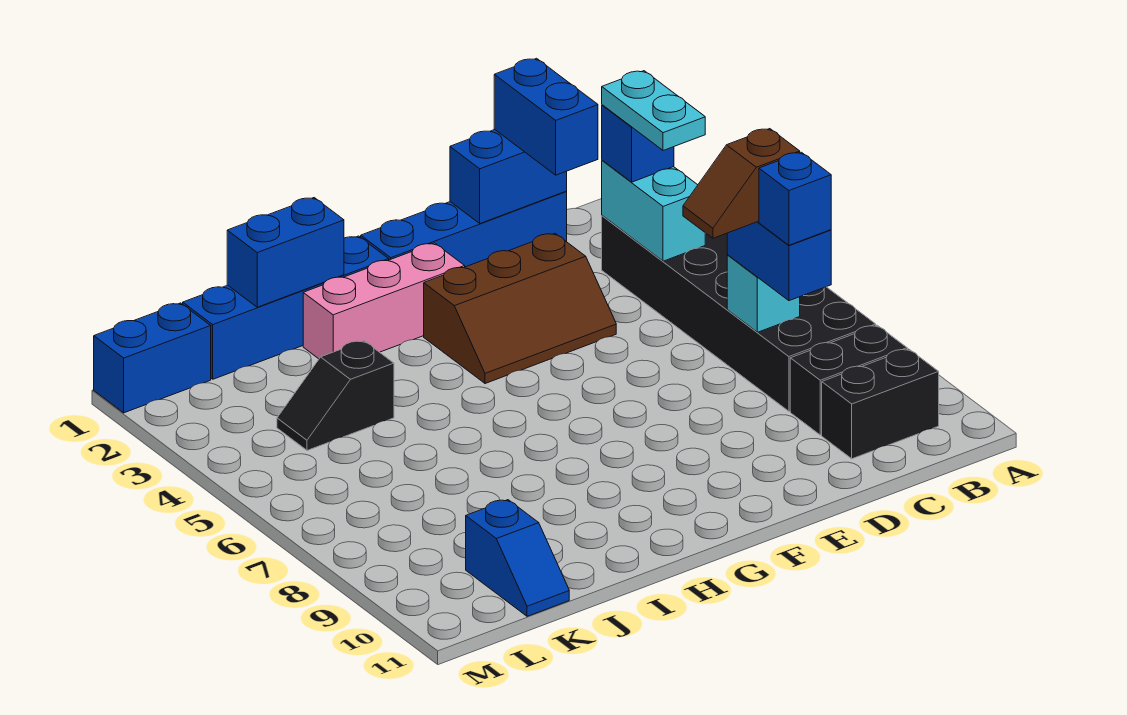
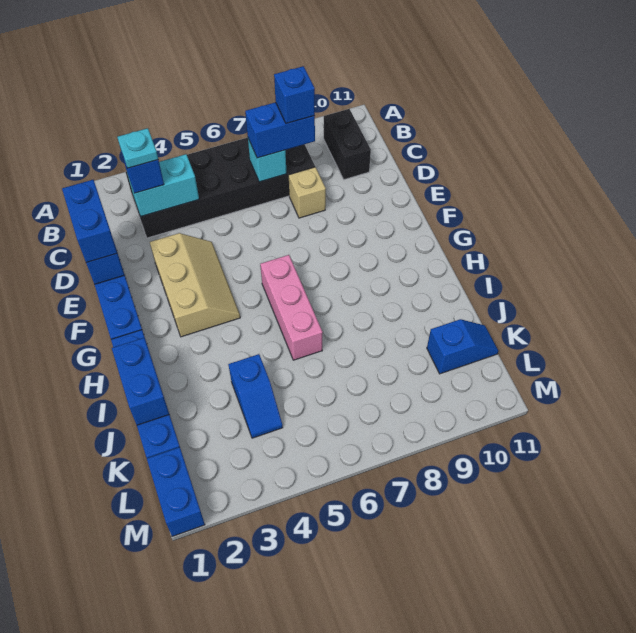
black brick B9:C9 level 1 -> none
cyan plate C3:C4 level 4 -> cyan plate C3 level 4
brown slope C7:D7 level 4 top C -> none
blue brick D1:D2 level 3 -> blue brick D1:E1 level 3
none -> tan brick D8 level 1
brown slope E3:G4 level 1 top 3 -> tan slope E3:G4 level 1 top 3
pink brick G2:I2 level 1 -> pink brick G6:I6 level 1
black slope J4:K4 level 1 top J -> blue slope J4:K4 level 1 top J

